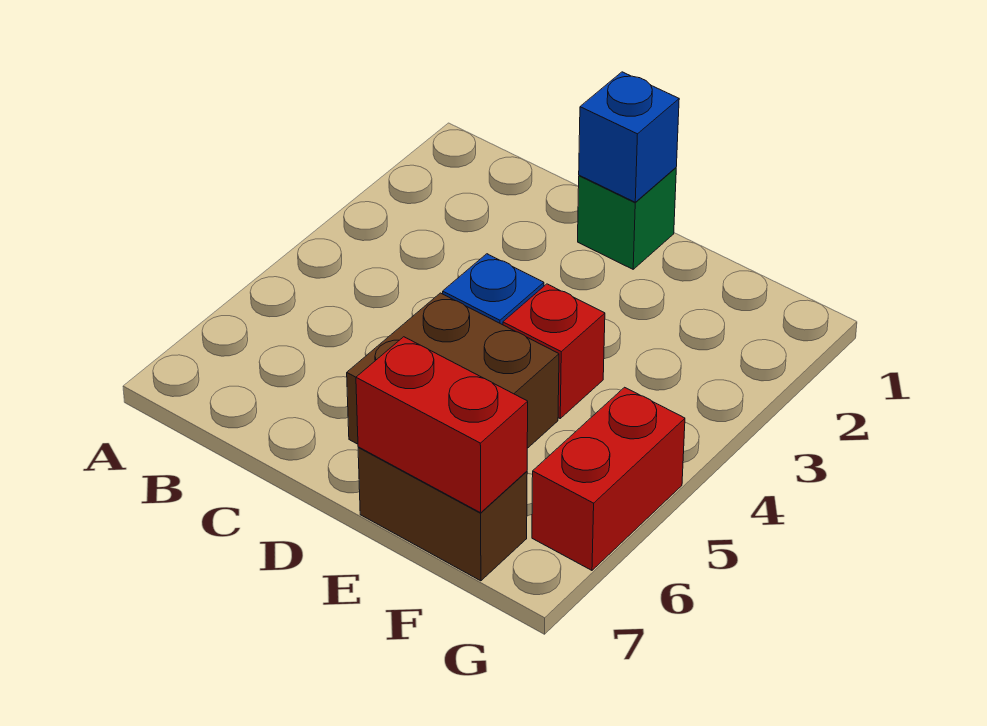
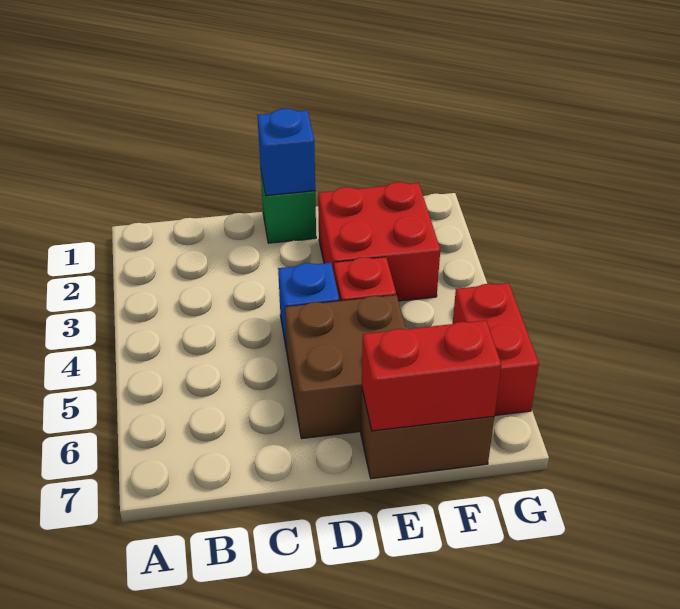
none -> red brick E2:F3 level 1

